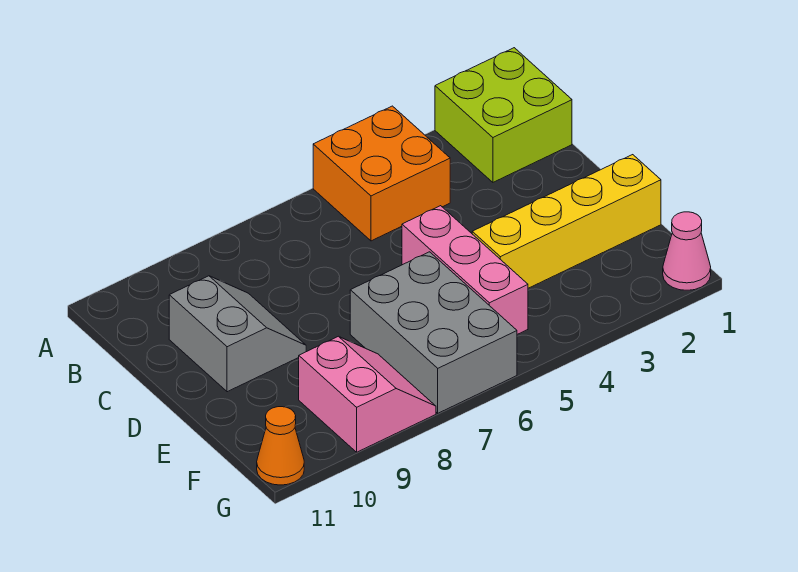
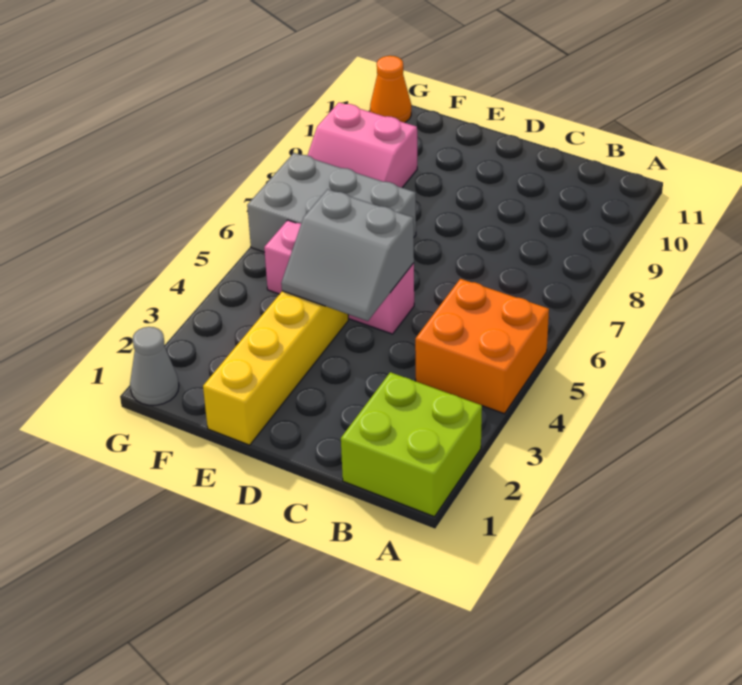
grey slope C9:D10 level 1 top 10 -> grey slope D4:E5 level 2 top 5
pink cone G1 level 1 -> grey cone G1 level 1

